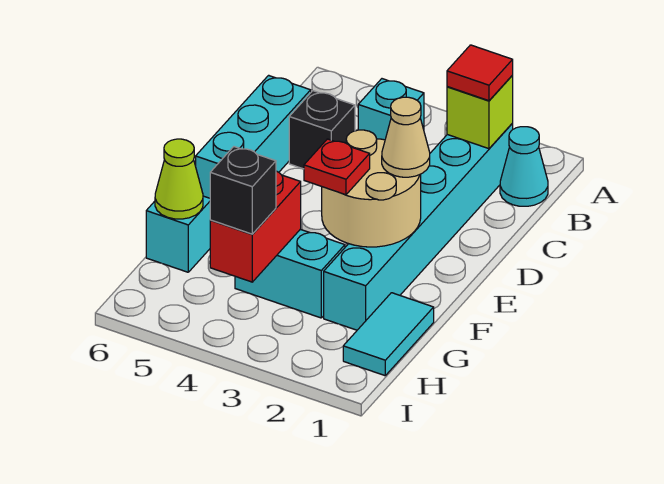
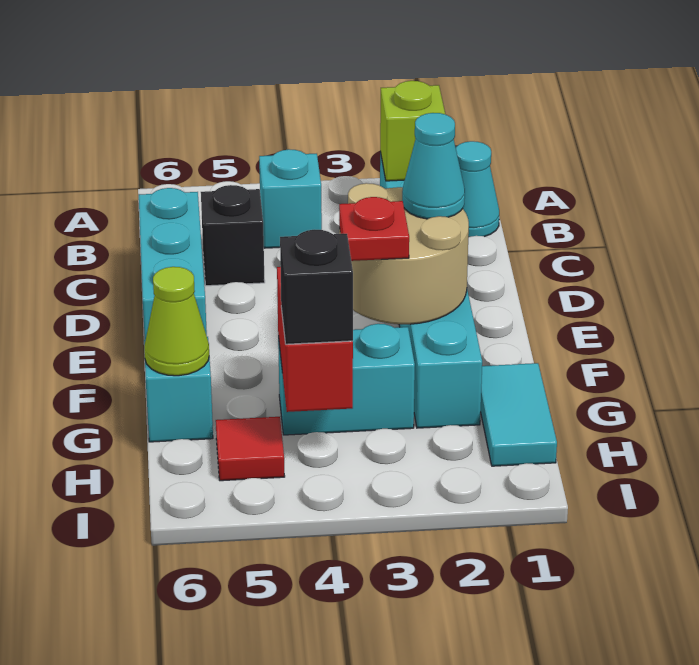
red tile B2 level 3 -> red tile H5 level 1
tan cone E2 level 3 -> cyan cone E2 level 3

